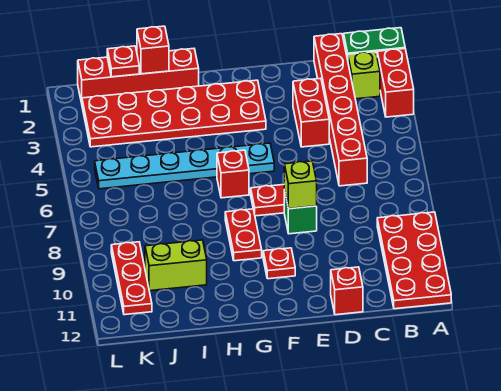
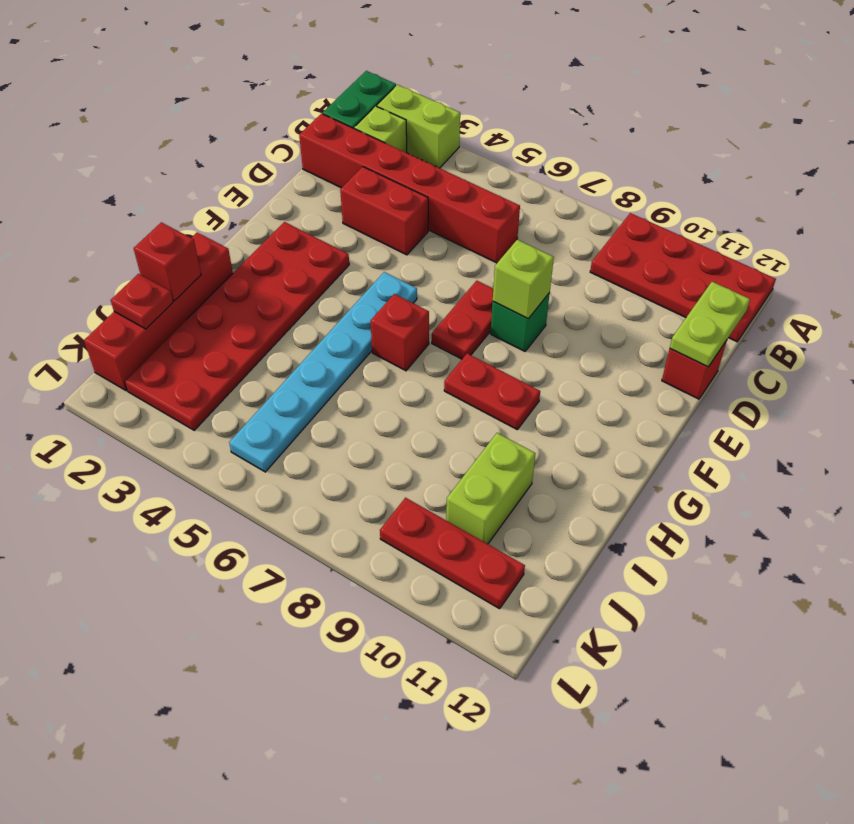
red brick A2:A3 level 1 -> lime brick A2:A3 level 1
none -> lime plate C12:D12 level 2
red plate F10 level 1 -> none

